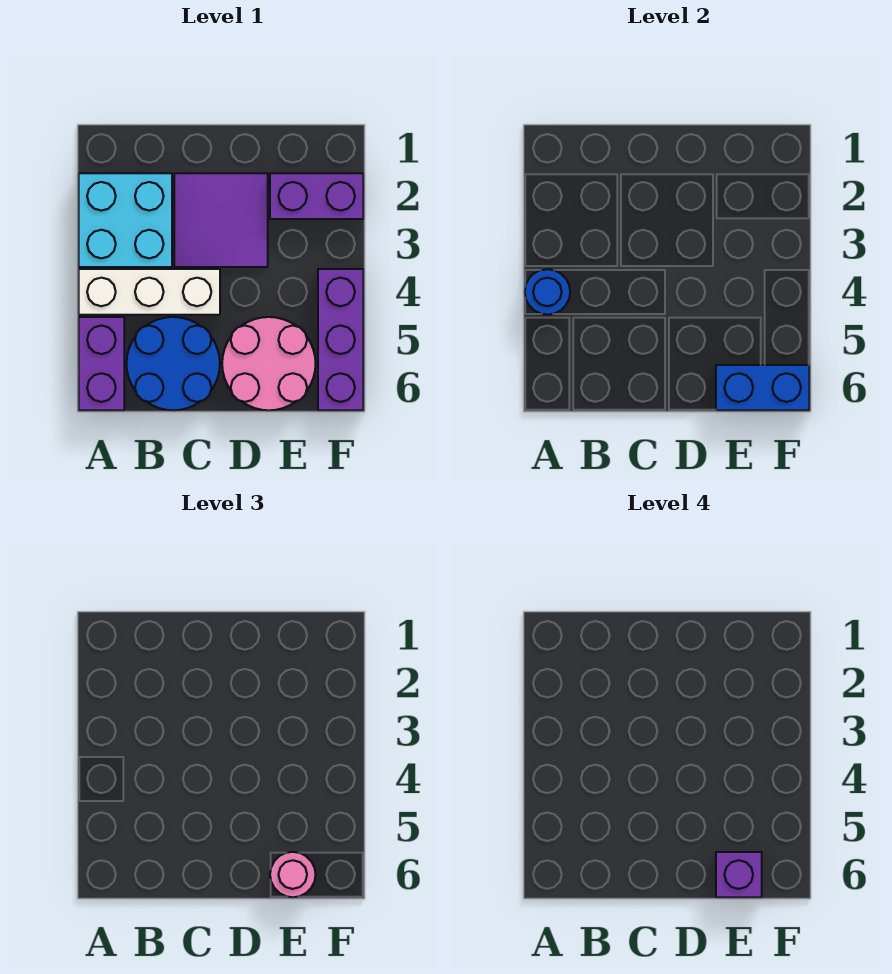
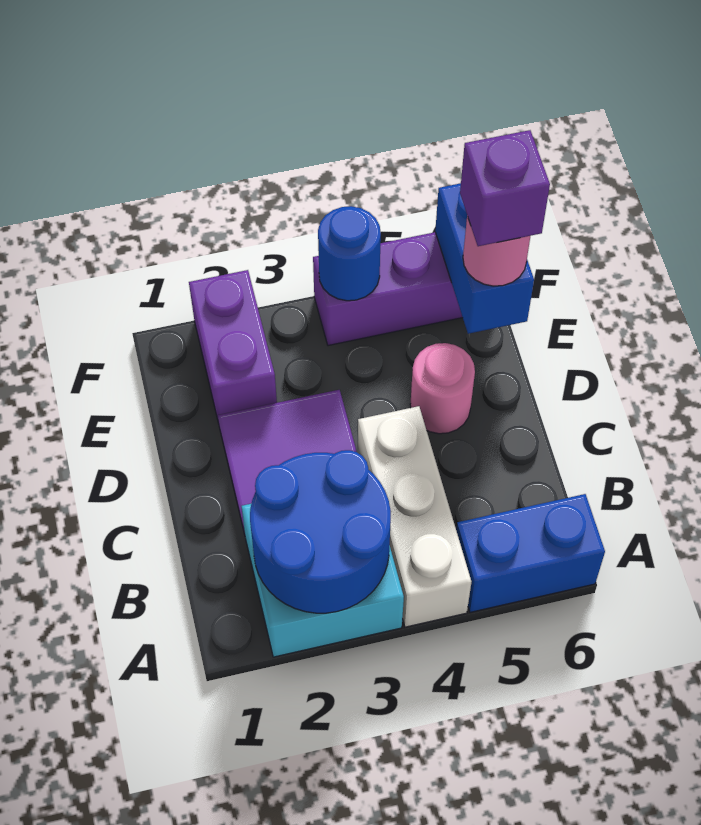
blue round brick A4 level 2 -> blue round brick F4 level 2
purple brick A5:A6 level 1 -> blue brick A5:A6 level 1
blue round brick B5:C6 level 1 -> blue round brick A2:B3 level 2
pink round brick D5:E6 level 1 -> pink round brick D5 level 1

